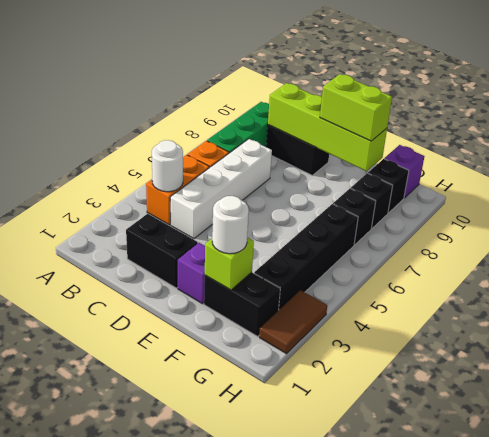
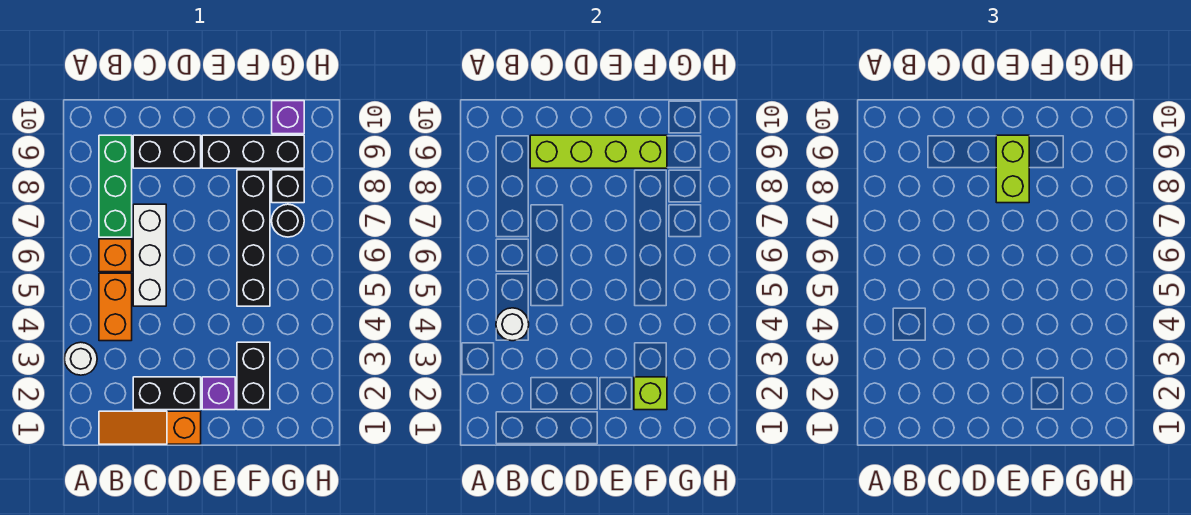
none -> orange slope B1:D1 level 1 top D
white brick C4:C7 level 1 -> white brick C5:C7 level 1
lime brick E9:F9 level 3 -> lime brick E8:E9 level 3
black brick F2:G2 level 1 -> black brick F2:F3 level 1
white round brick F2 level 3 -> white round brick A3 level 1
black brick G3:G6 level 1 -> black brick F5:F8 level 1
black brick G7 level 1 -> black round brick G7 level 1
black brick G9 level 1 -> black brick E9:G9 level 1
brown tile H2:H3 level 1 -> none

